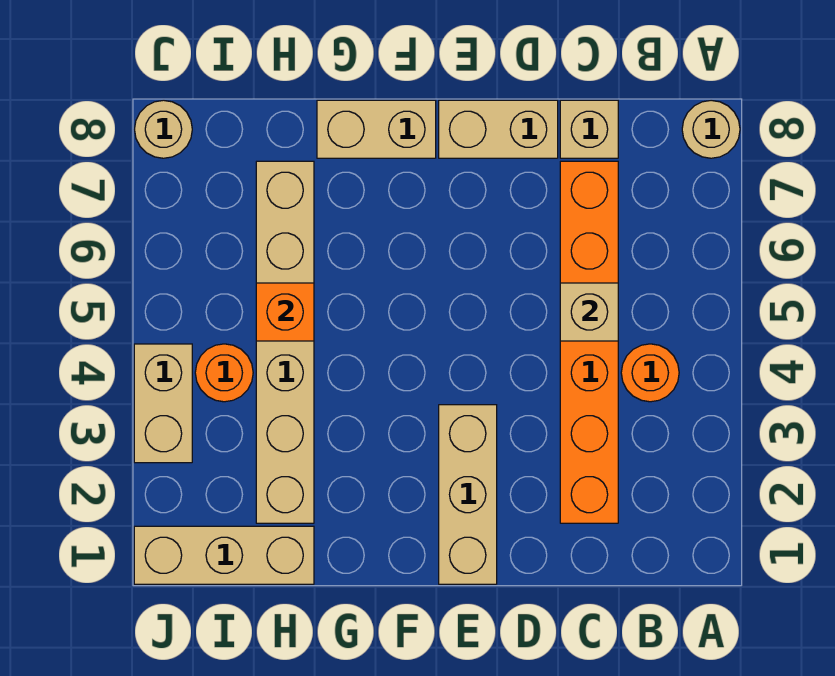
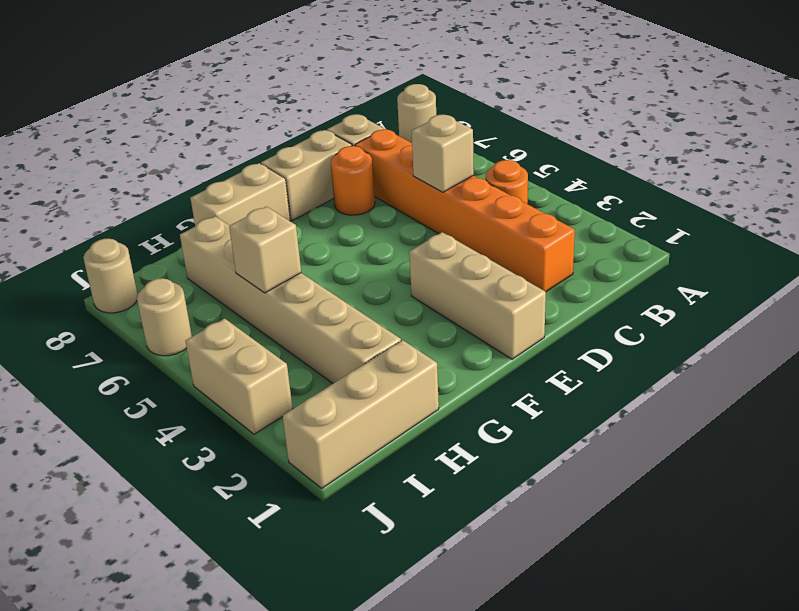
orange brick H5 level 2 -> tan brick H5 level 2
orange round brick I4 level 1 -> orange round brick D7 level 1
none -> tan round brick J6 level 1

